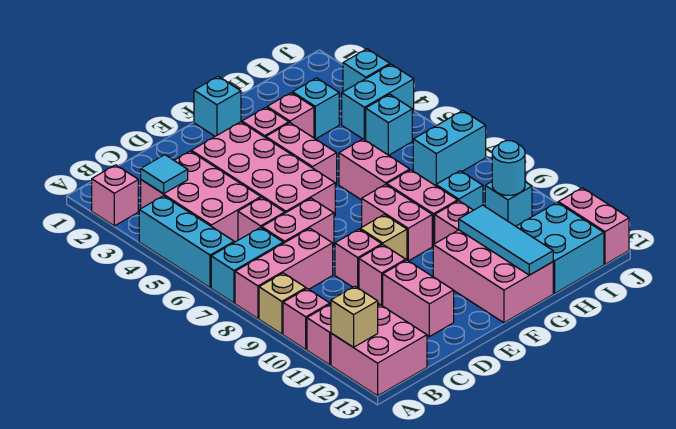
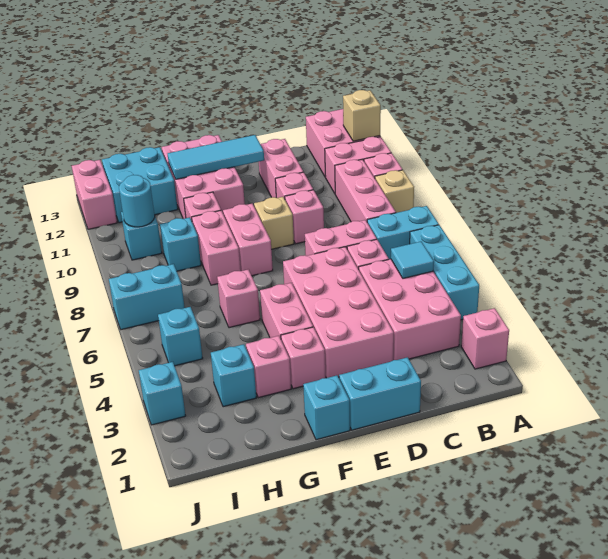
pink brick A8:C8 level 1 -> pink brick B8:B10 level 1
cyan tile B3 level 2 -> cyan tile B5 level 2
pink brick G6:G7 level 1 -> pink brick G6 level 1
cyan tile G11:G13 level 2 -> cyan tile E12:G12 level 2
cyan brick I4:J4 level 1 -> cyan brick D1:E1 level 1

